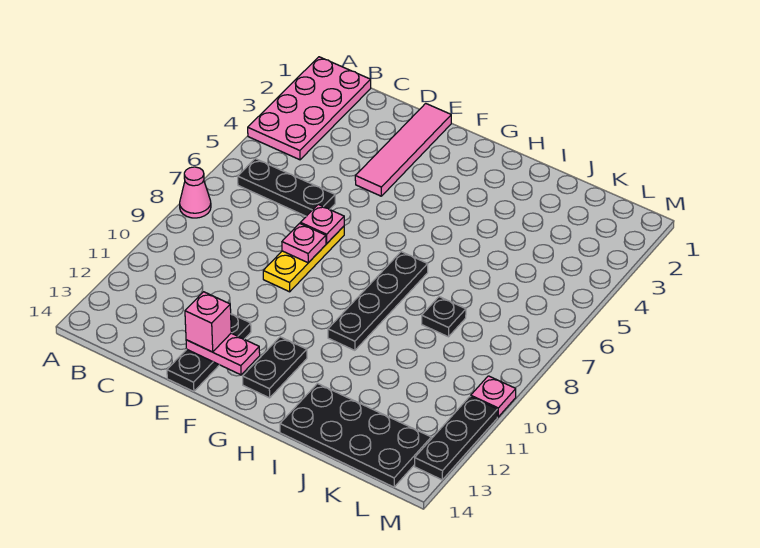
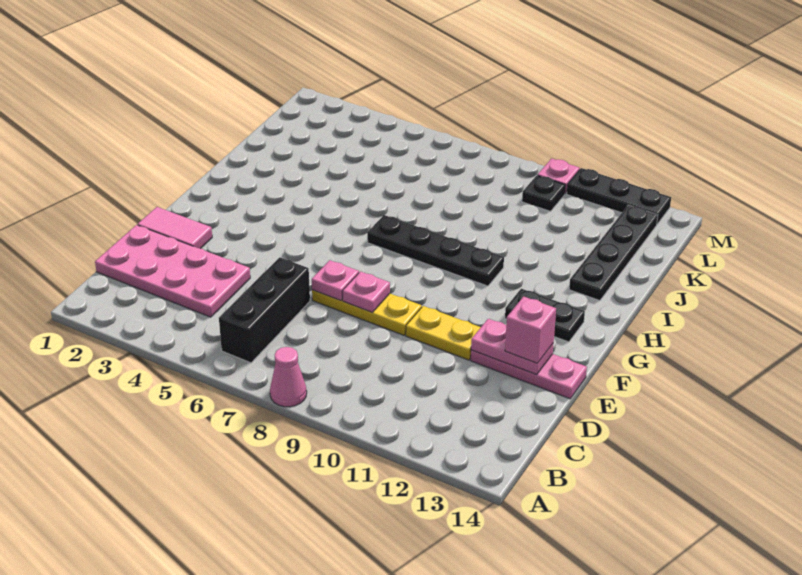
pink plate A1:B4 level 1 -> pink plate C1:D4 level 1
black plate B6:D6 level 1 -> black brick B6:D6 level 1
pink tile E1:E4 level 1 -> pink tile E1:E2 level 1
none -> yellow plate E10:E11 level 1
black plate E12:E14 level 1 -> pink plate E12:E14 level 1
pink plate E13:F13 level 2 -> pink plate E12:E13 level 2
black plate I13:L14 level 1 -> black plate I13:L13 level 1
black plate J8 level 1 -> black plate L10 level 1

